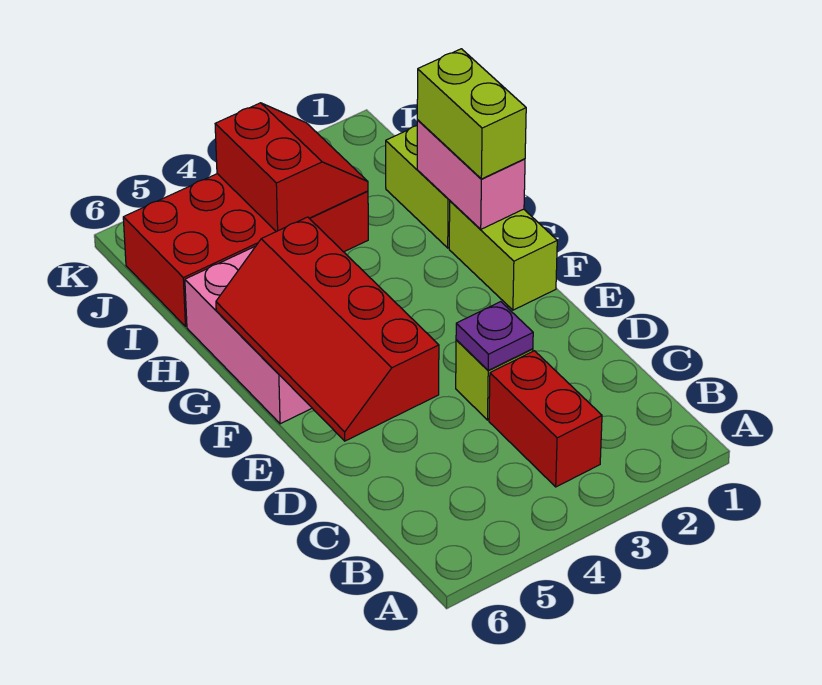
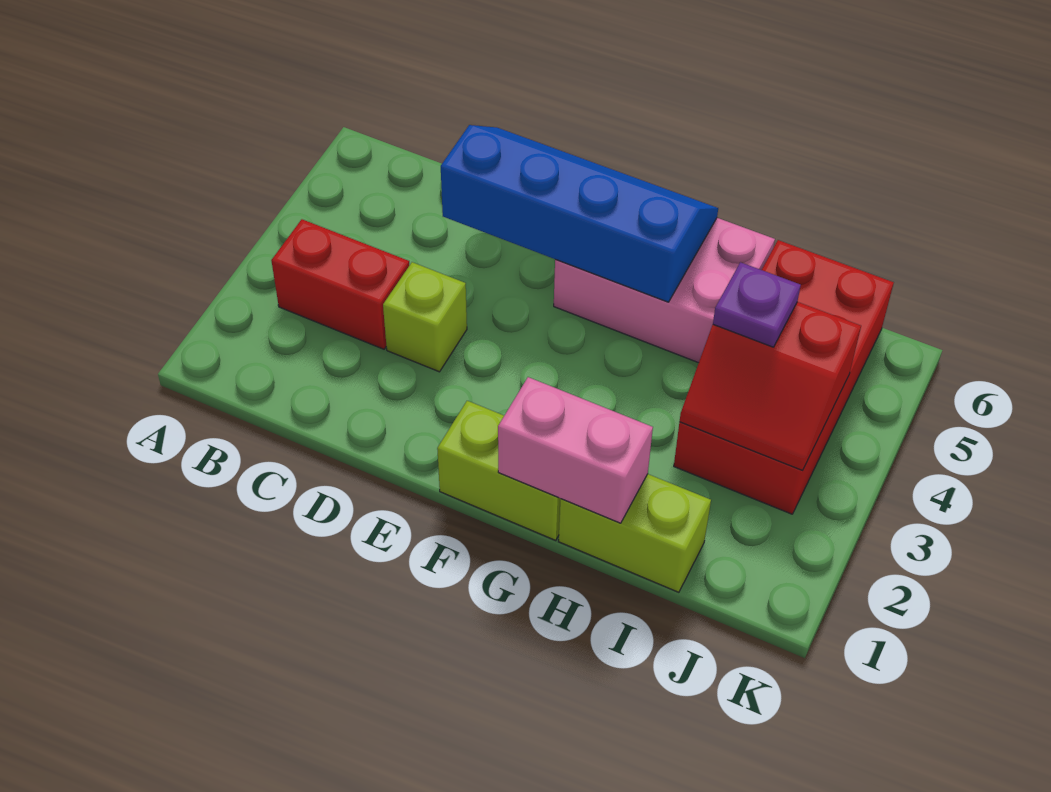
purple plate D3 level 2 -> purple plate I4 level 3
red slope D5:G6 level 2 top 5 -> blue slope D5:G6 level 2 top 5
lime brick G1:H1 level 3 -> none

